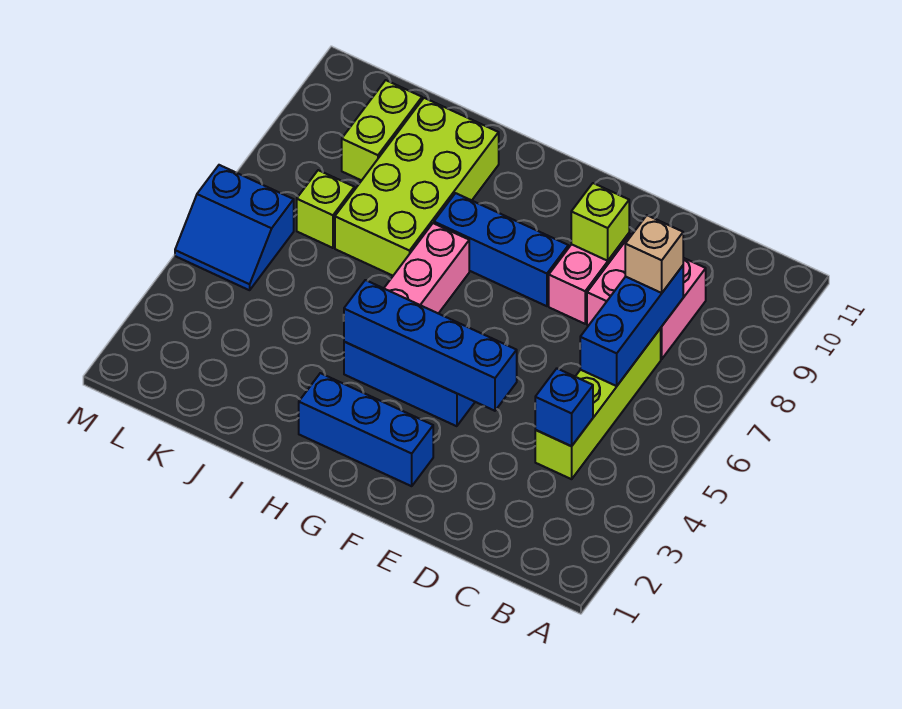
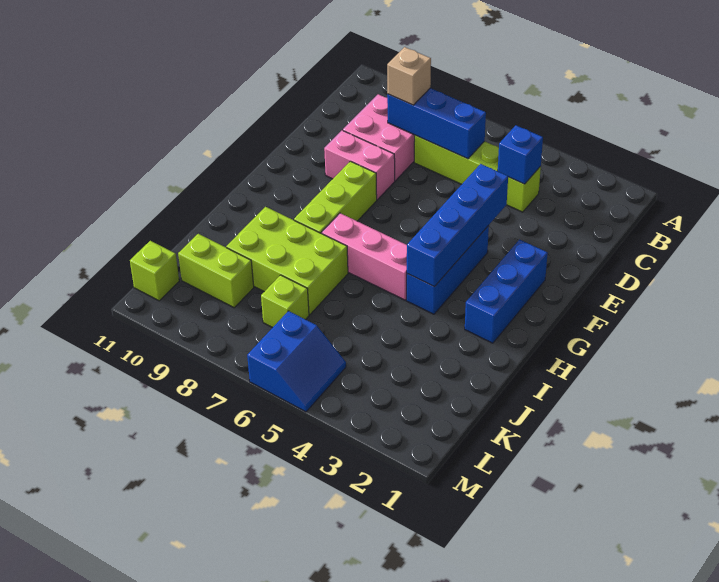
lime brick E9 level 2 -> lime brick L11 level 1
blue brick F8:H8 level 1 -> lime brick F8:H8 level 1
lime brick I7:J10 level 1 -> lime brick I7:J9 level 1

